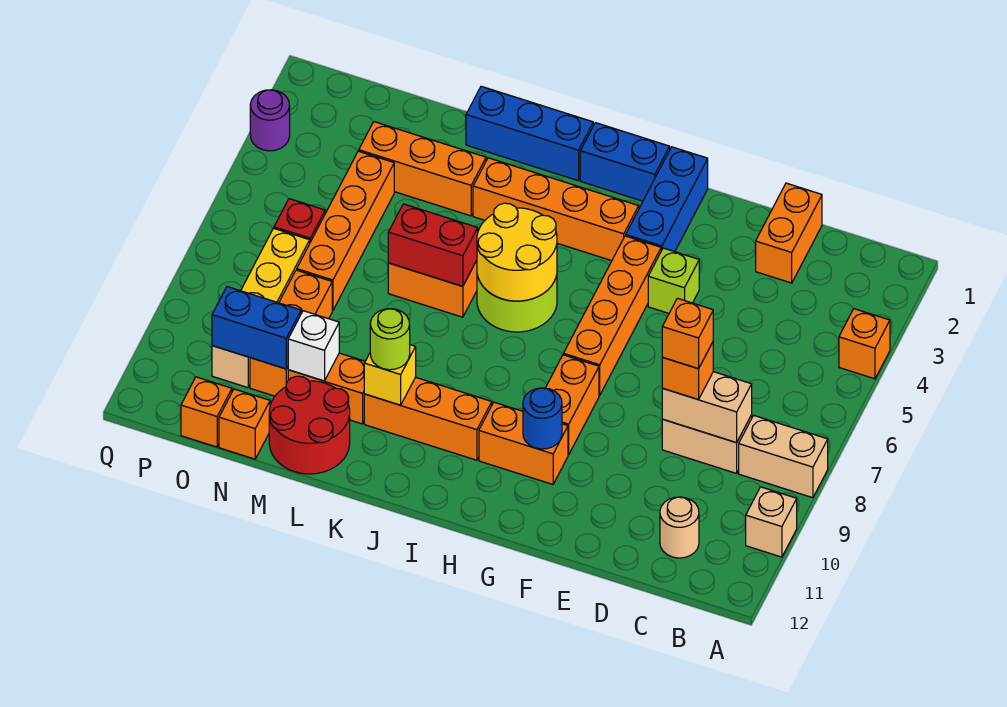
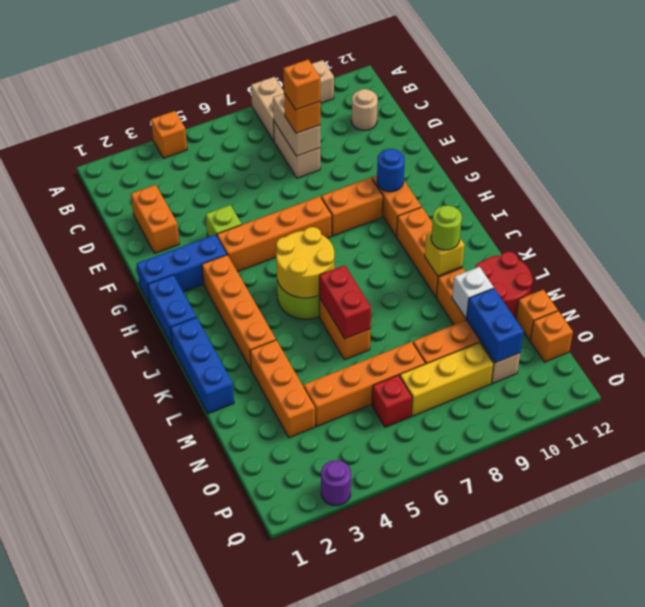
orange brick D1:D2 level 1 -> orange brick D2:E2 level 1

